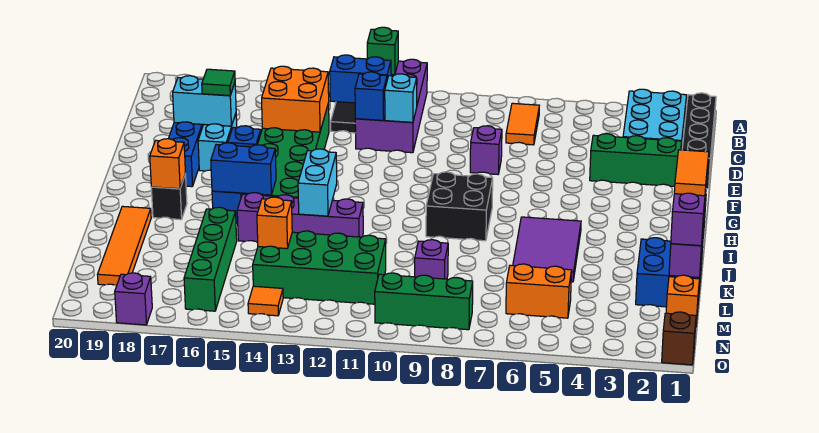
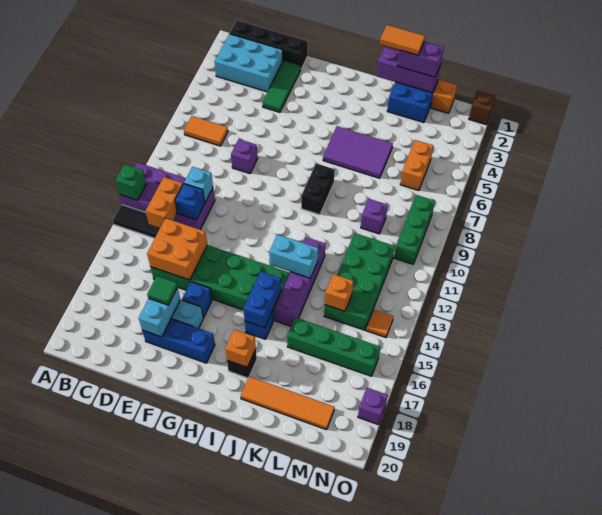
blue brick C12:C13 level 2 -> orange brick C12:C13 level 2
green brick E2:E4 level 1 -> green tile E2:E4 level 1
black brick H8:I9 level 1 -> black brick I8:I9 level 1

